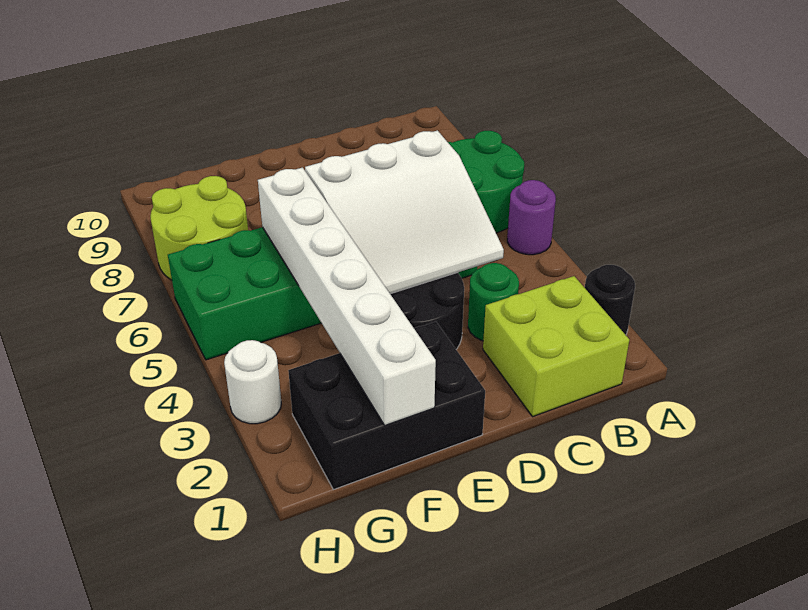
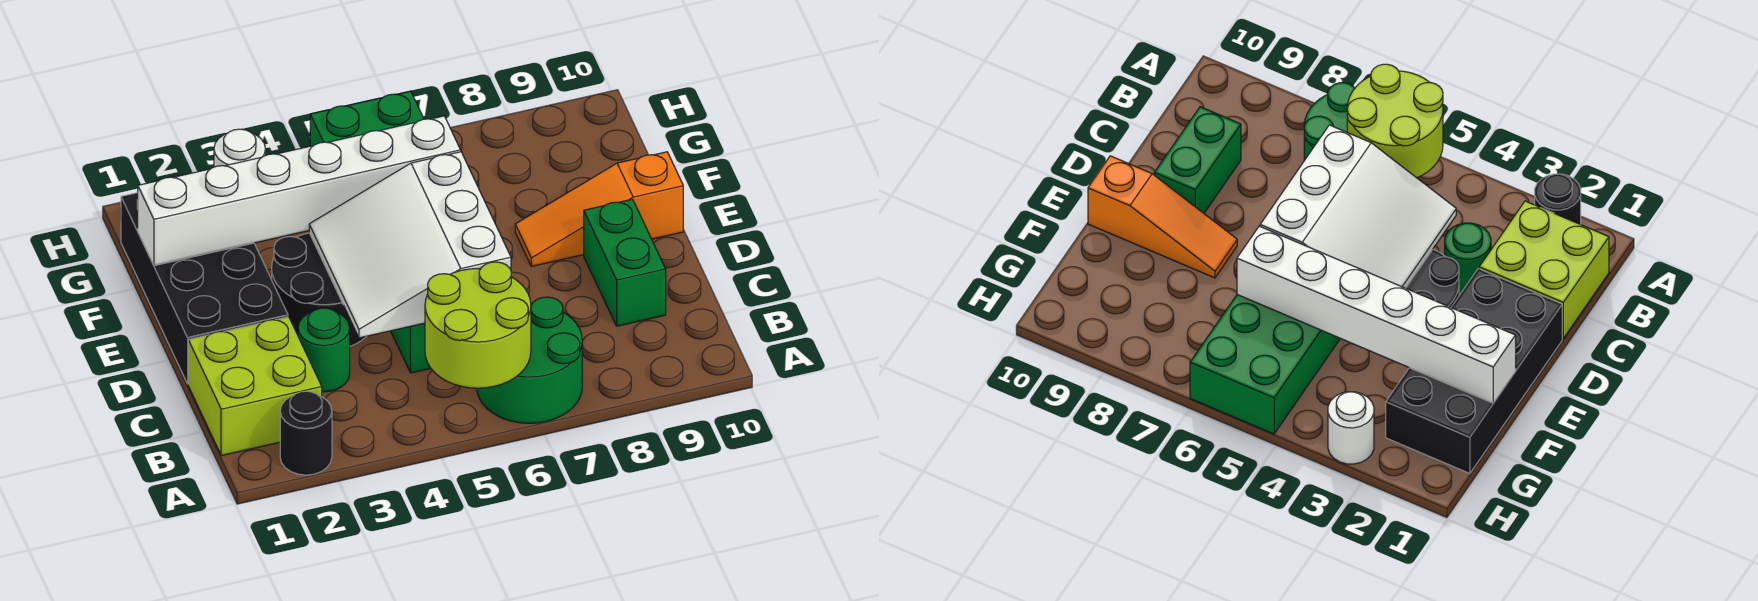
purple round brick A5 level 1 -> none
none -> green brick C9:D9 level 1
black brick E1:G2 level 1 -> black brick D1:G2 level 1
none -> orange slope E8:E10 level 1 top 10
lime round brick G7:H8 level 1 -> lime round brick A5:B6 level 2

